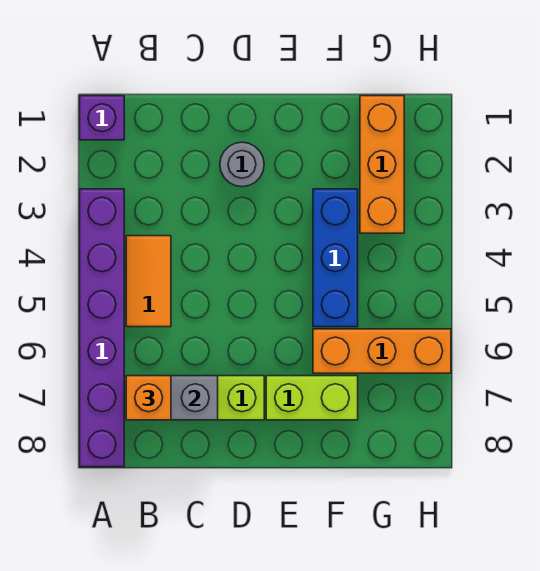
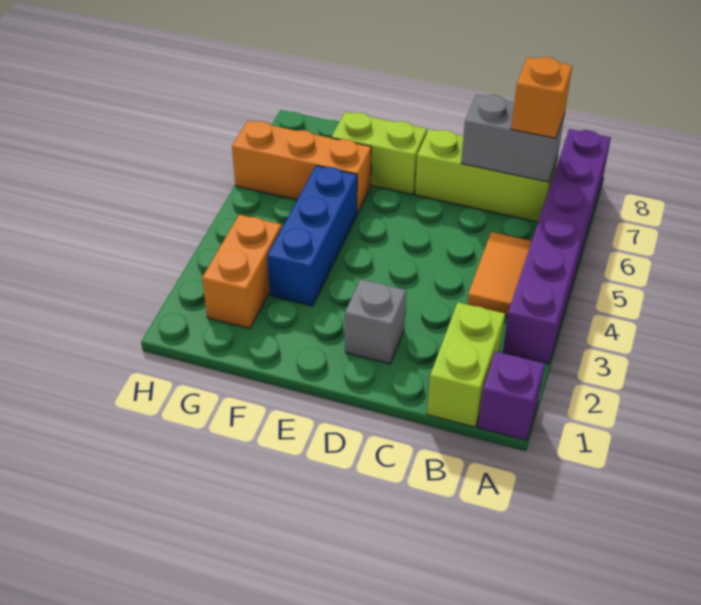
none -> lime brick B1:B2 level 1
grey round brick D2 level 1 -> grey brick D2 level 1
orange brick G1:G3 level 1 -> orange brick G2:G3 level 1

